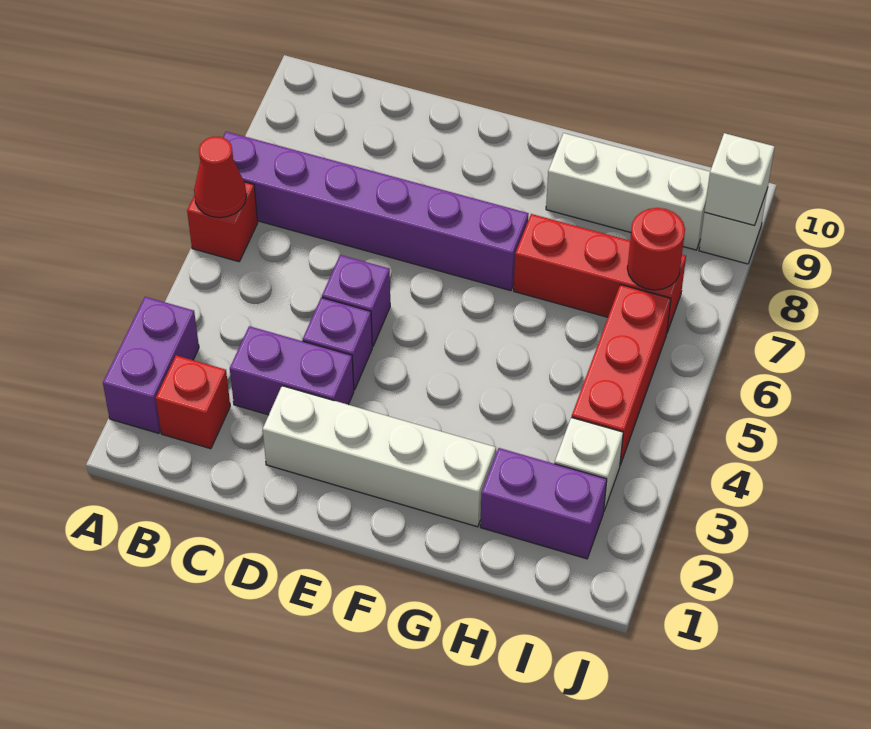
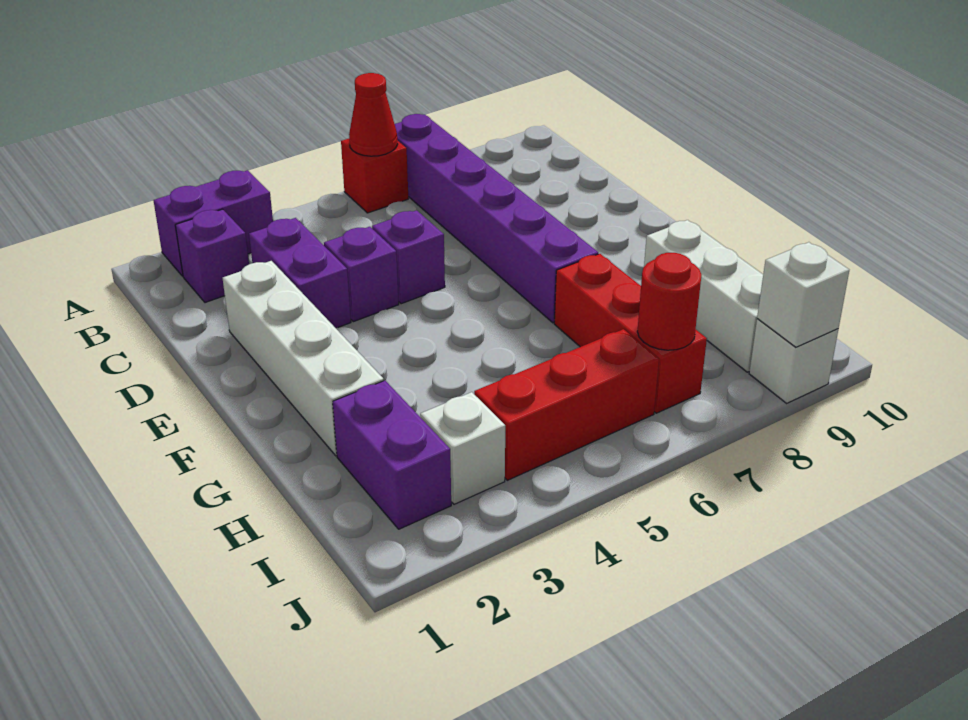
red brick B2 level 1 -> purple brick B2 level 1

